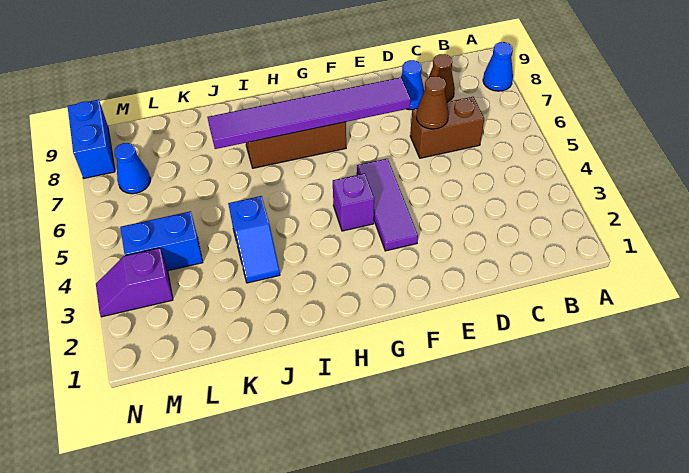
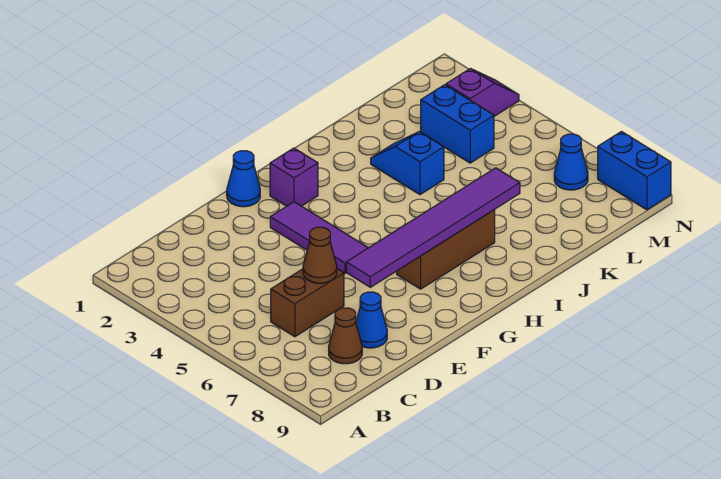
blue cone A8 level 1 -> blue cone F1 level 1
purple brick G4 level 1 -> purple brick G2 level 1
blue brick L4:M4 level 1 -> blue brick L3:L4 level 1

